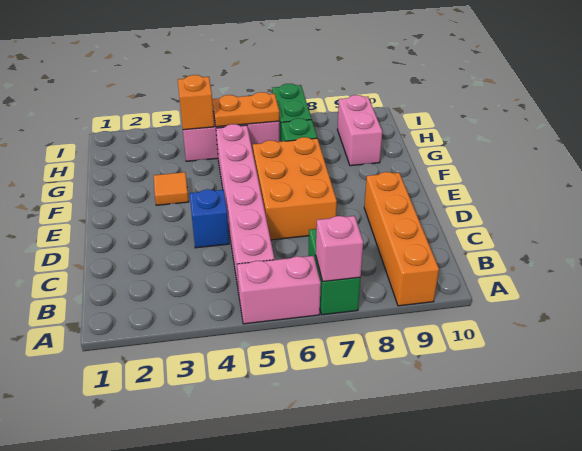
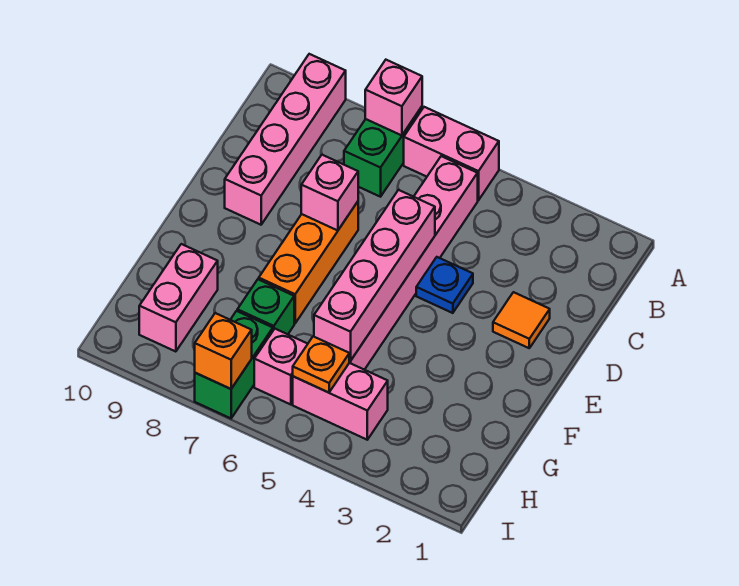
orange brick A9:D9 level 1 -> pink brick A9:D9 level 1
blue brick D4 level 1 -> blue plate D4 level 1
none -> pink brick D5:G5 level 2
orange brick D6:F7 level 1 -> orange brick D7:F7 level 1
none -> pink brick D7 level 2
orange tile F3 level 1 -> orange tile D2 level 1
orange brick H4 level 2 -> orange brick I7 level 2
orange plate H5:H6 level 2 -> orange plate H5 level 2

